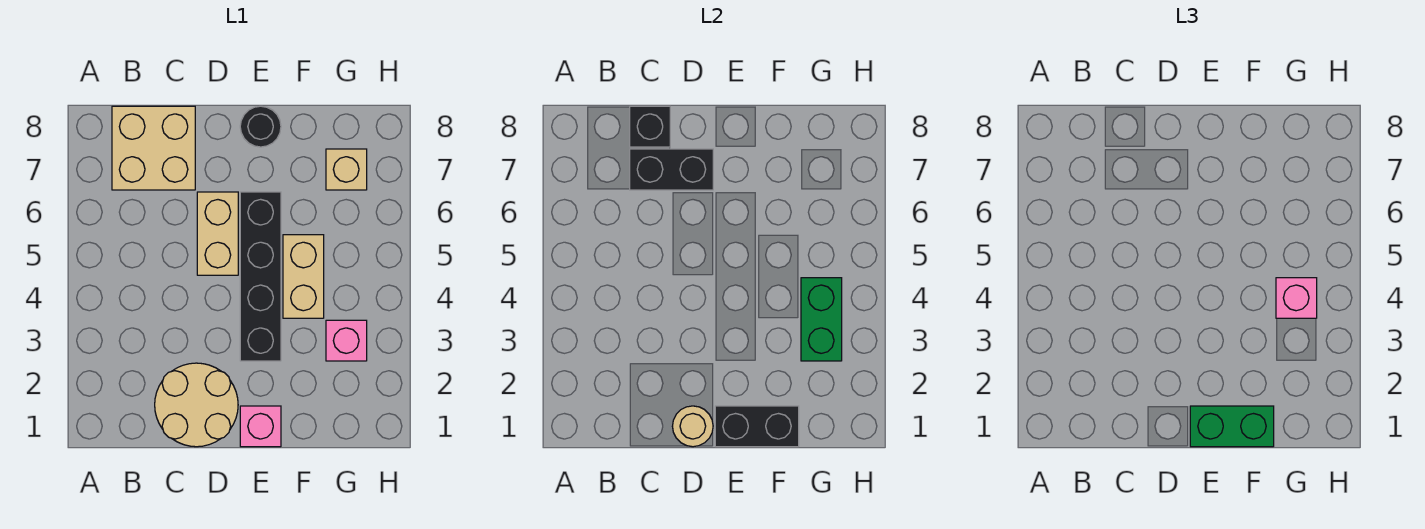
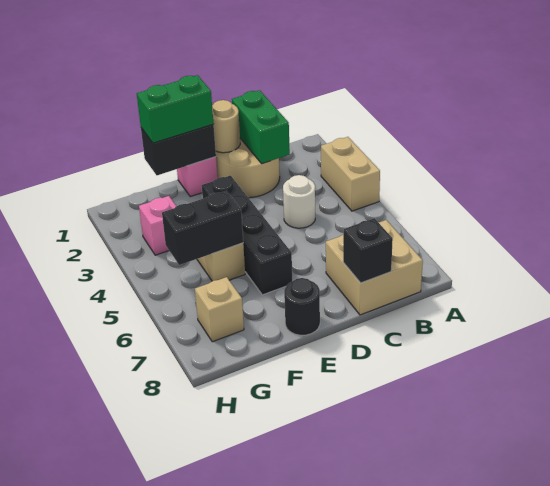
none -> white round brick C4 level 1
black brick C7:D7 level 2 -> black brick F5:G5 level 2
tan brick D5:D6 level 1 -> tan brick A3:A4 level 1
green brick G3:G4 level 2 -> green brick C1:C2 level 2
pink brick G4 level 3 -> none

